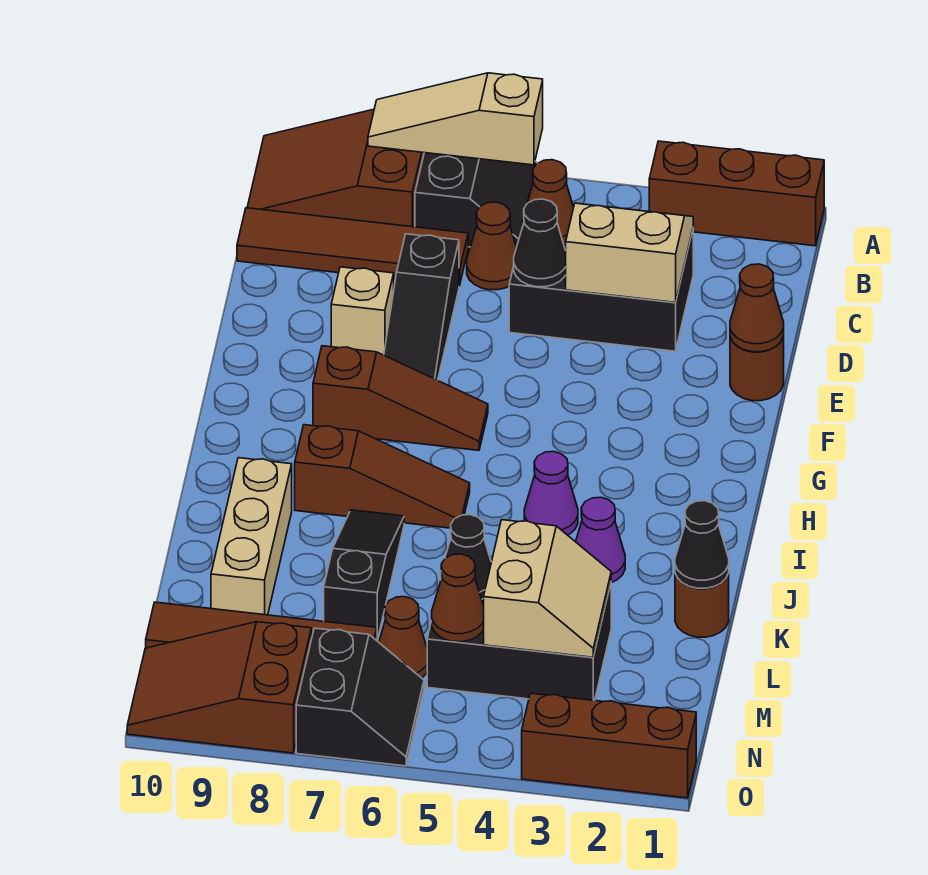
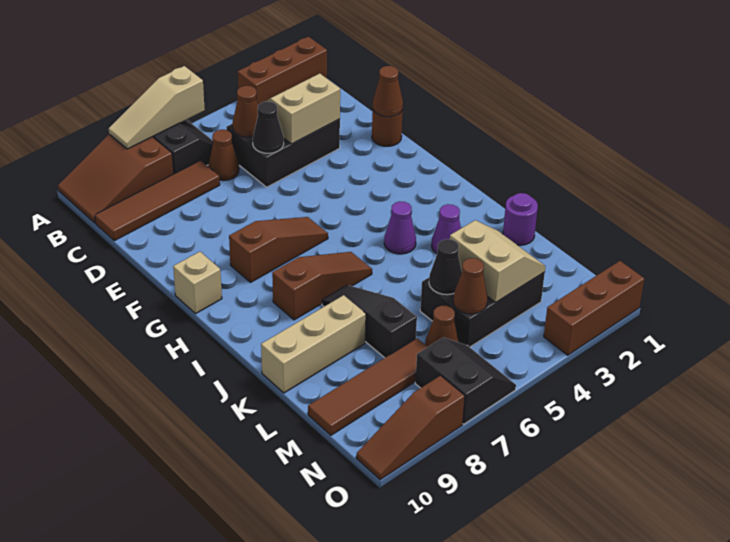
black slope D7:F7 level 1 top D -> none
tan brick E8 level 1 -> tan brick G10 level 1
tan brick J9:L9 level 1 -> tan brick K8:K10 level 1
brown round brick K1 level 1 -> purple round brick K1 level 1
black cone K1 level 2 -> none
brown slope N8:O10 level 1 top 8 -> brown slope O8:O10 level 1 top 8

